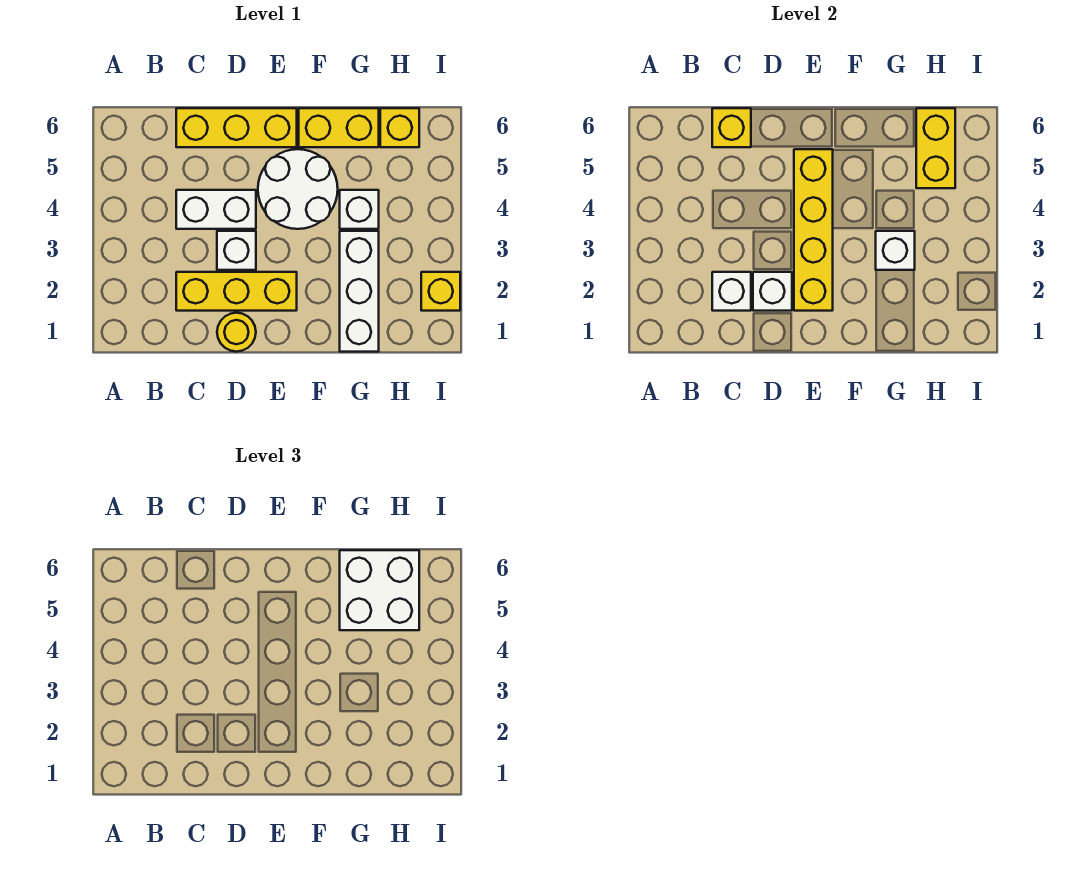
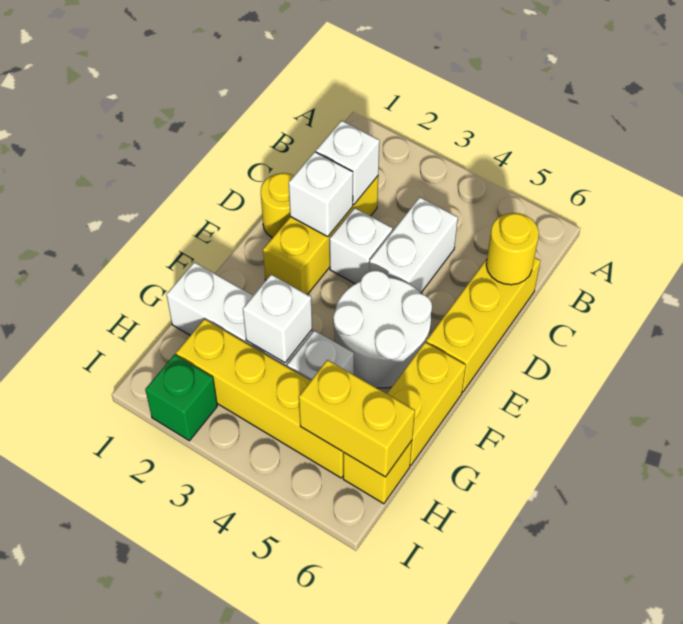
yellow brick C6 level 2 -> yellow round brick C6 level 2
yellow brick E2:E5 level 2 -> yellow brick H2:H5 level 1
white brick G5:H6 level 3 -> none
yellow brick I2 level 1 -> green brick I2 level 1

